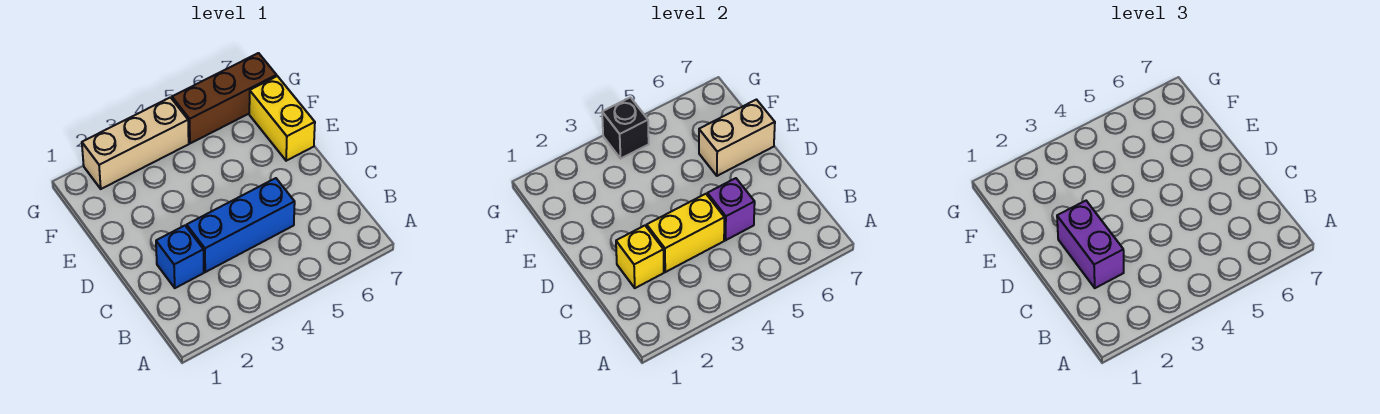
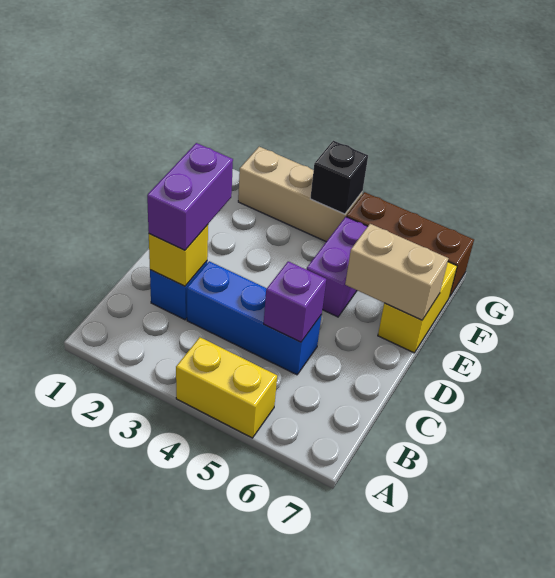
yellow brick C3:C4 level 2 -> yellow brick A4:A5 level 1
none -> purple brick E5:F5 level 1

